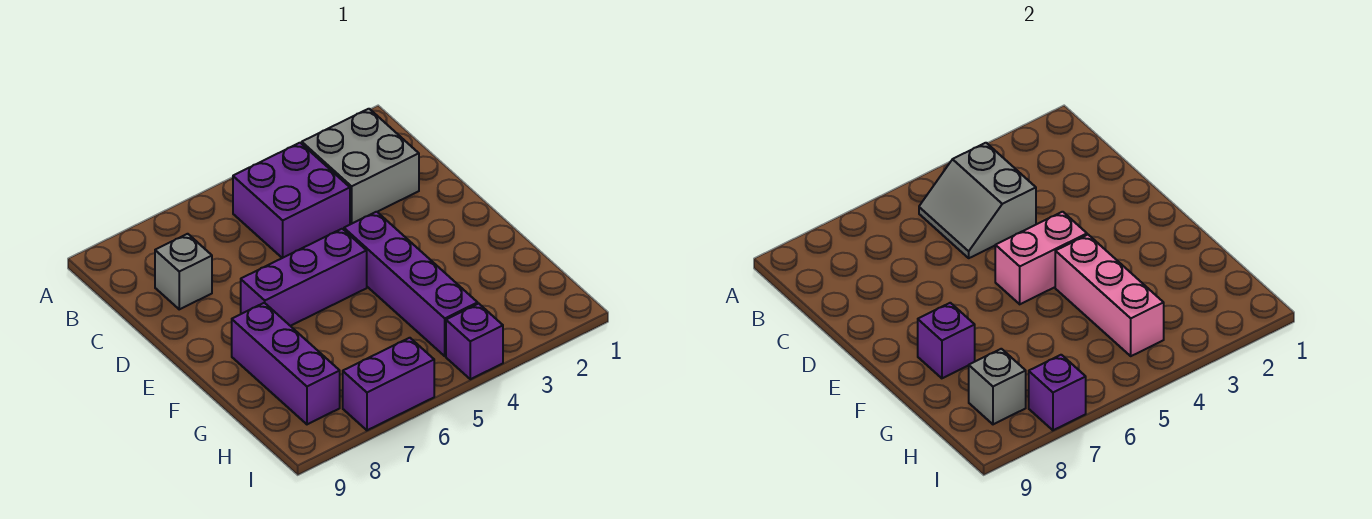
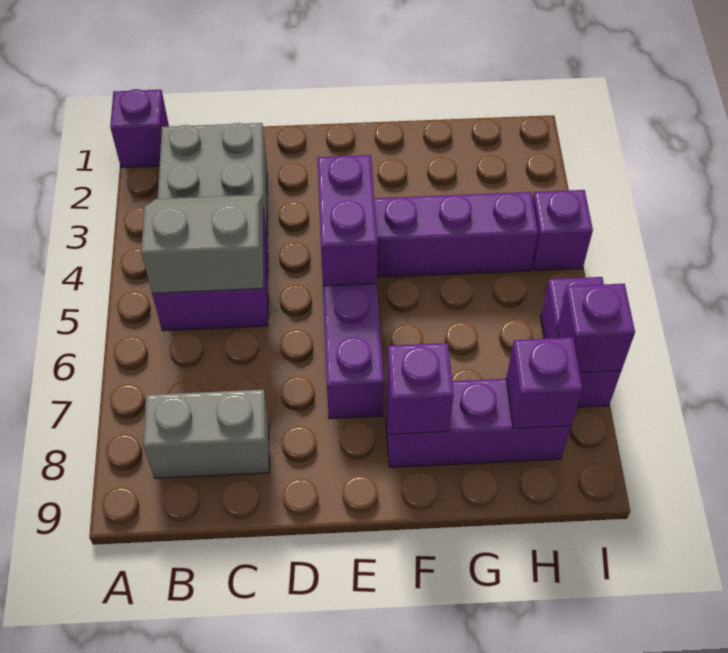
none -> purple brick A1 level 1
grey slope B4:C5 level 2 top 4 -> grey slope B4:C5 level 2 top 5
grey brick C8 level 1 -> grey brick B8:C8 level 1
pink brick E4:E5 level 2 -> purple brick E4:E5 level 2
pink brick F4:H4 level 2 -> none
grey brick H8 level 2 -> purple brick H8 level 2

